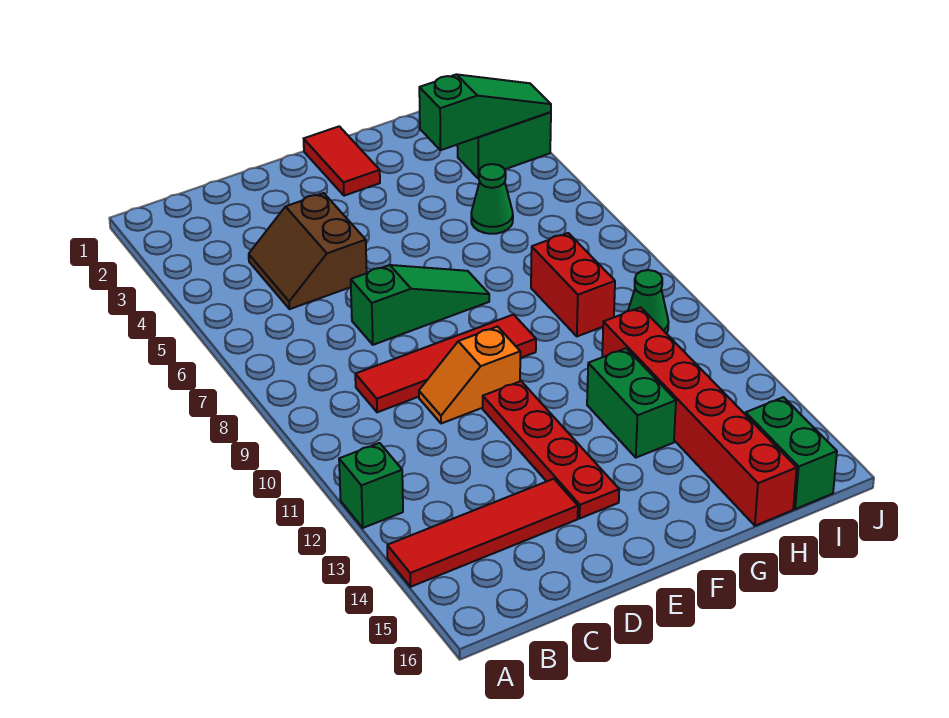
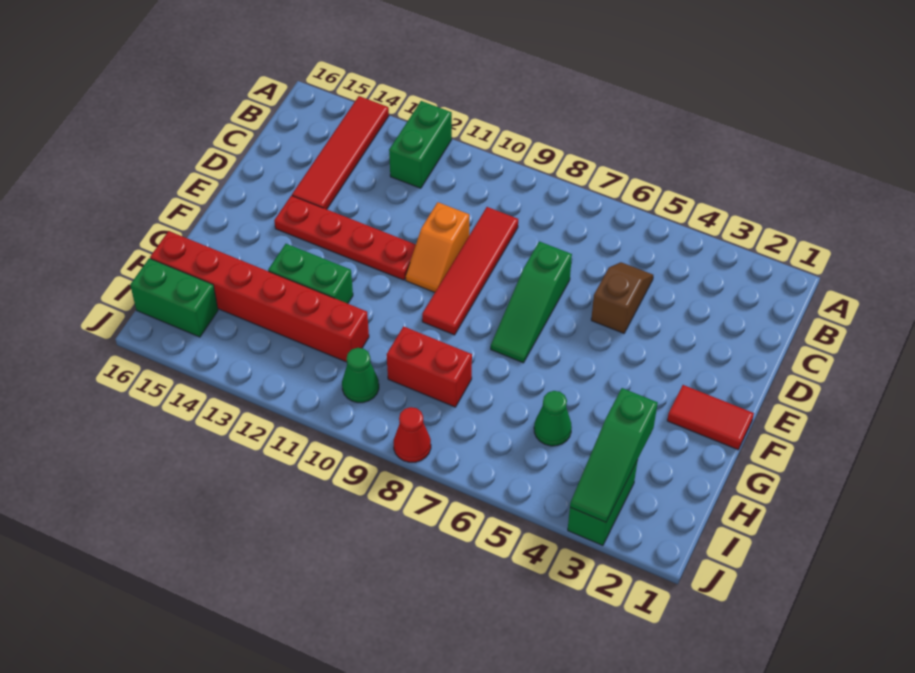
green brick A12 level 1 -> green brick A12:B12 level 1
brown slope C4:D5 level 1 top D -> brown slope C5:D5 level 1 top D
orange slope D10:E10 level 1 top E -> orange slope D10:E10 level 1 top D
none -> red cone J8 level 1

